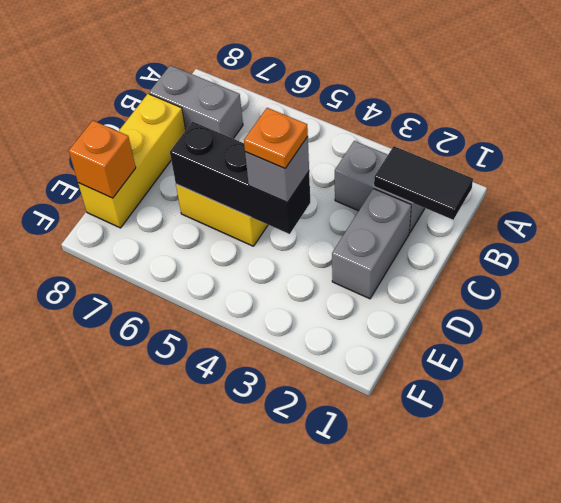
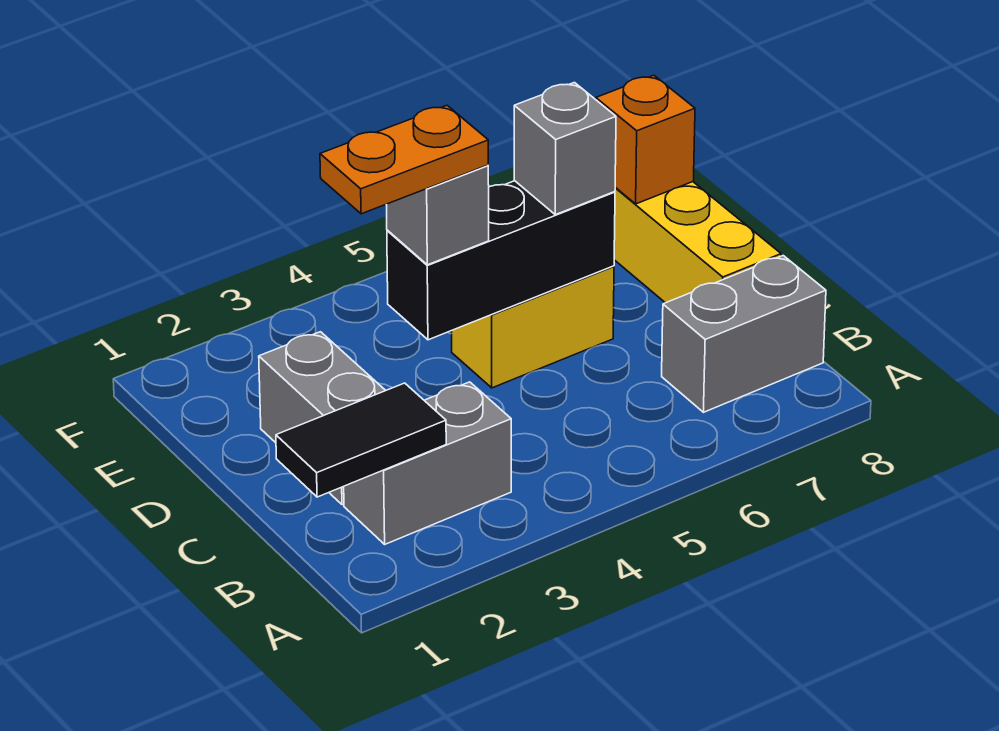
orange plate D4 level 4 -> orange plate D3:D4 level 4
none -> grey brick D6 level 3

